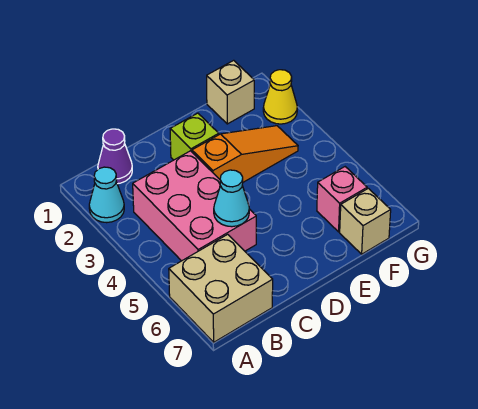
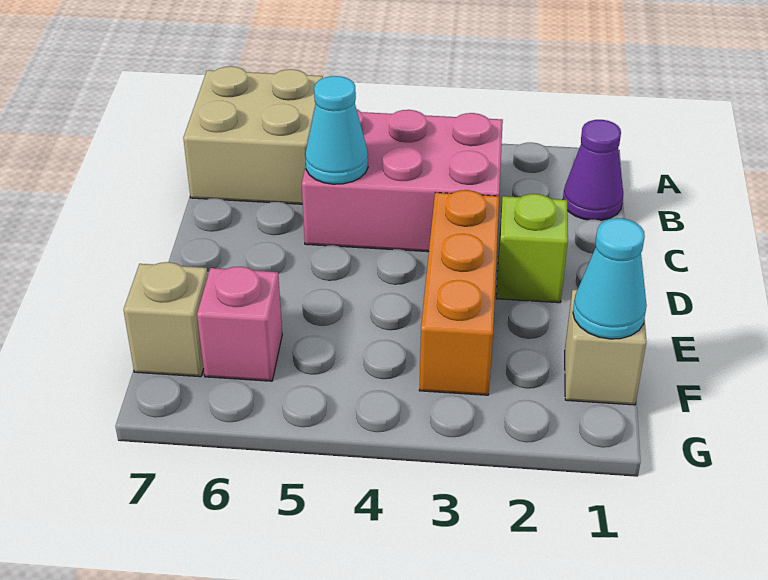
cyan cone A2 level 1 -> cyan cone F1 level 2
orange slope D3:F3 level 1 top D -> orange brick D3:F3 level 1
yellow cone G2 level 1 -> none

